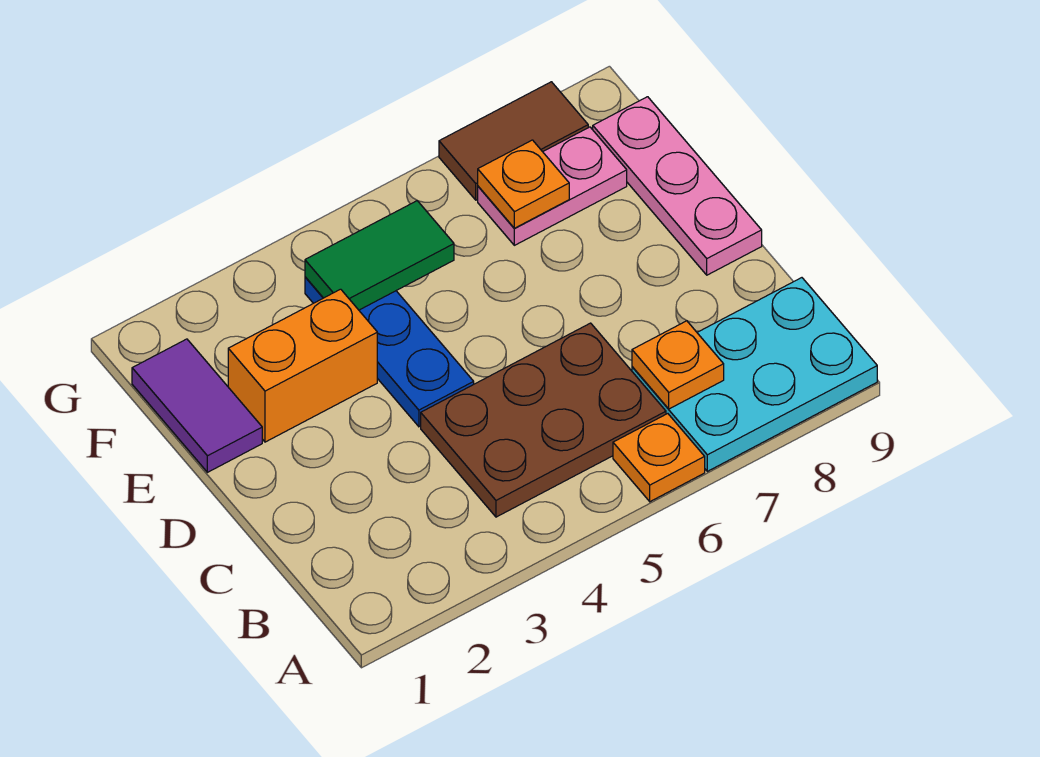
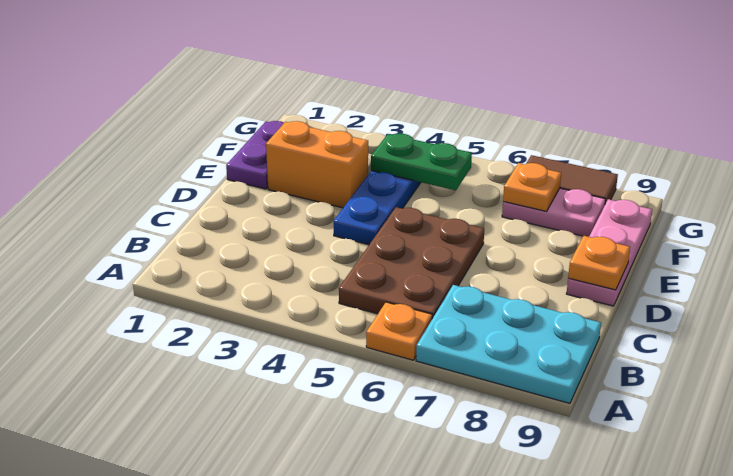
brown plate B4:C6 level 1 -> brown plate B5:D6 level 1
orange plate B7 level 2 -> orange plate D9 level 2
purple tile E1:F1 level 1 -> purple plate E1:F1 level 1
green tile F4:F5 level 2 -> green plate F4:F5 level 2

